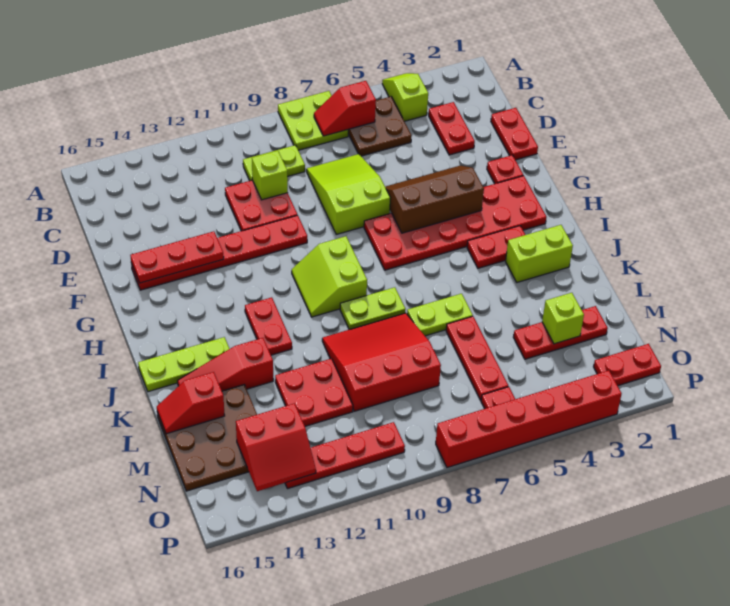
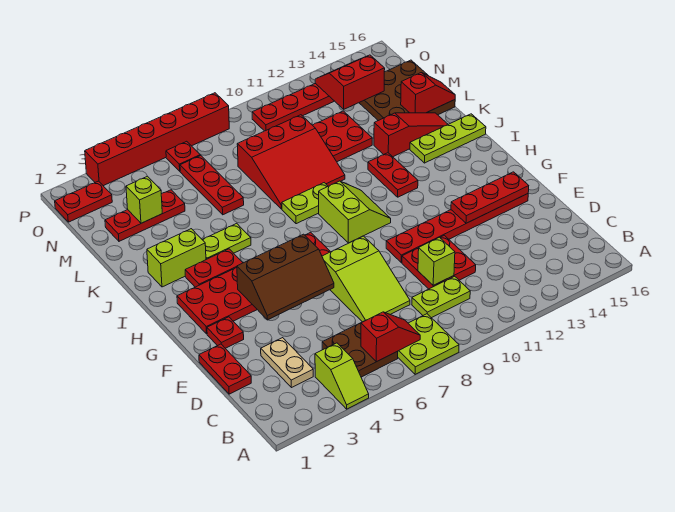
red plate C3:D3 level 1 -> tan plate C3:D3 level 1
lime plate K6:K7 level 1 -> lime plate J4:J5 level 1

